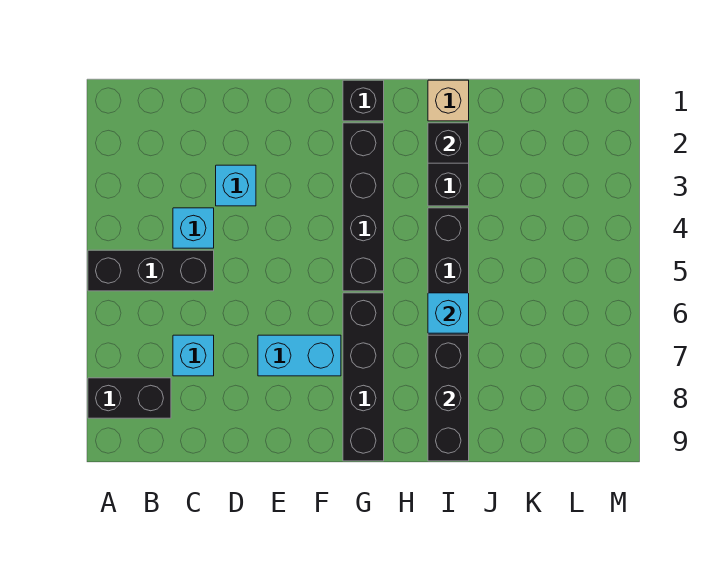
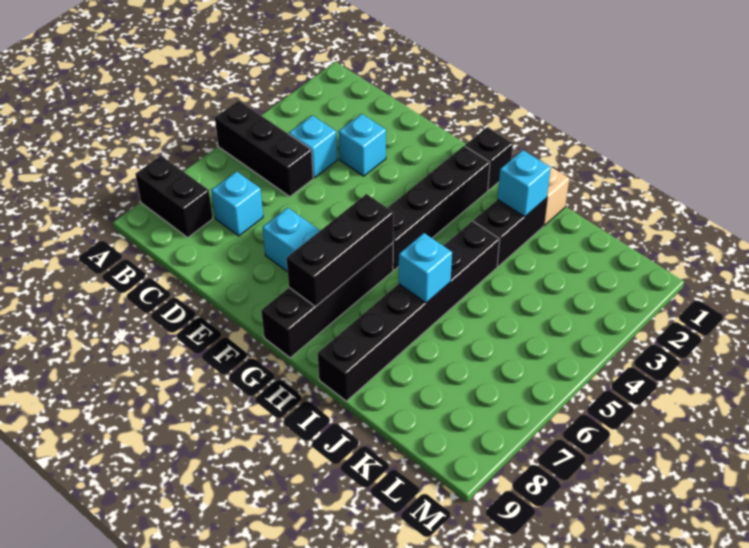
black brick I2 level 2 -> cyan brick I2 level 2
black brick I7:I9 level 2 -> black brick G6:G8 level 2

